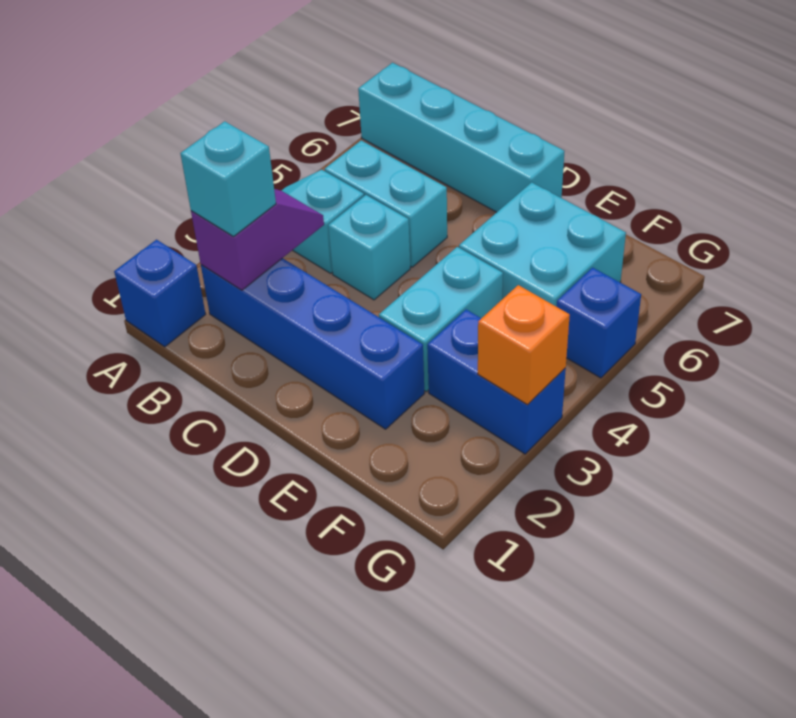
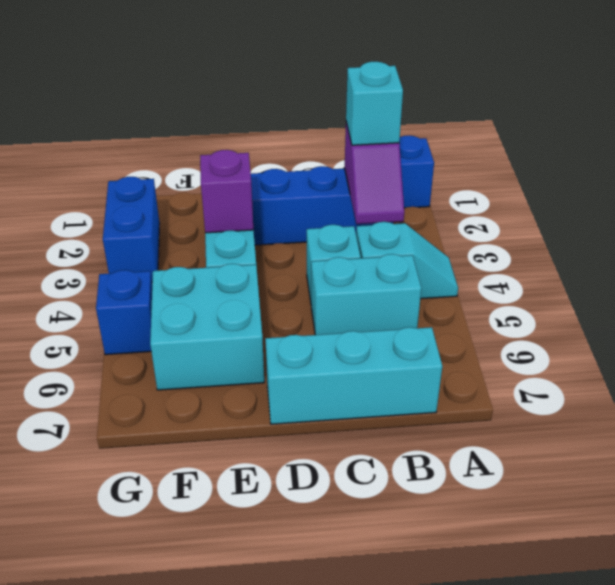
cyan brick A7:D7 level 1 -> cyan brick B7:D7 level 1
none -> purple brick E3 level 2
blue brick F3:G3 level 1 -> blue brick G2:G3 level 1
orange brick G3 level 2 -> none

